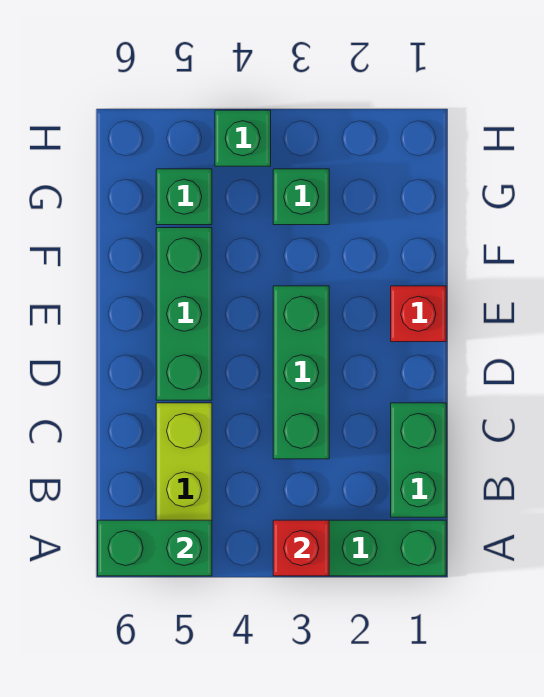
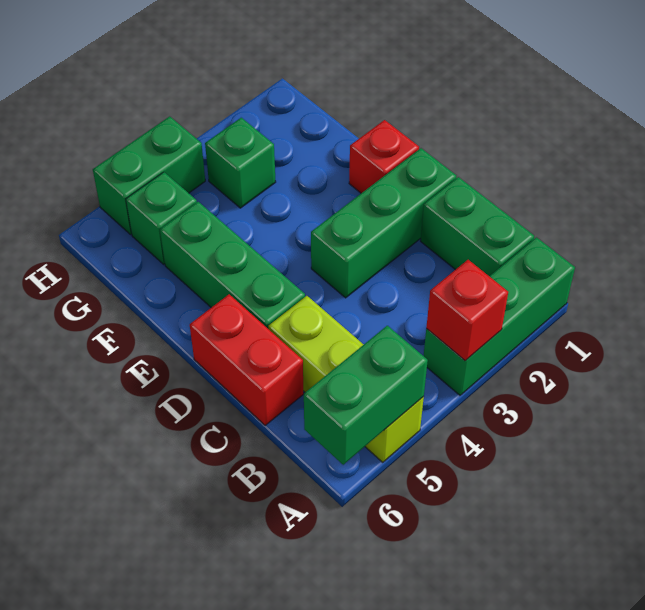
green brick C3:E3 level 1 -> green brick D1:D3 level 1
none -> red brick C6:D6 level 1
green brick H4 level 1 -> green brick H4:H5 level 1

